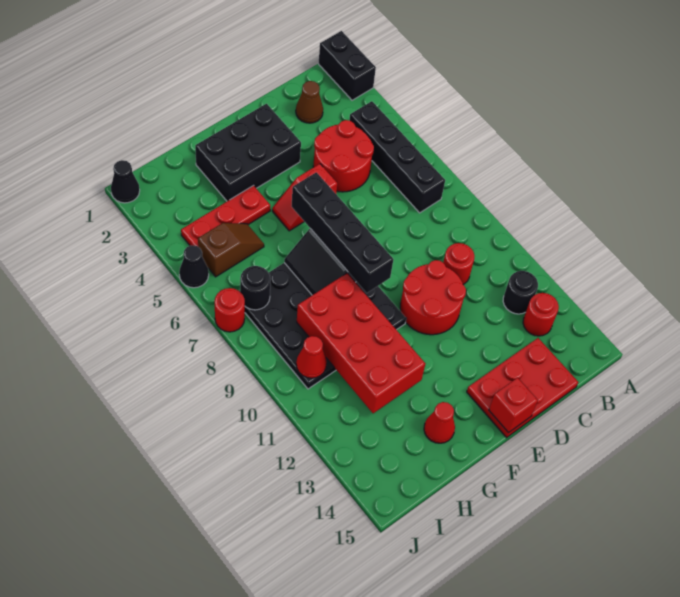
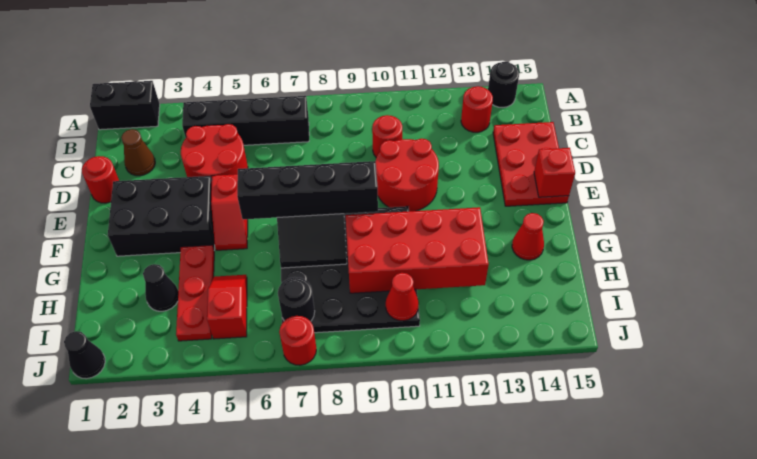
black round brick B12 level 1 -> black round brick A14 level 1
none -> red round brick D1 level 1
black brick E2:G3 level 1 -> black brick E2:F4 level 1
brown slope H5:I5 level 1 top I -> red slope H5:I5 level 1 top I
black cone J5 level 1 -> black cone H3 level 1

